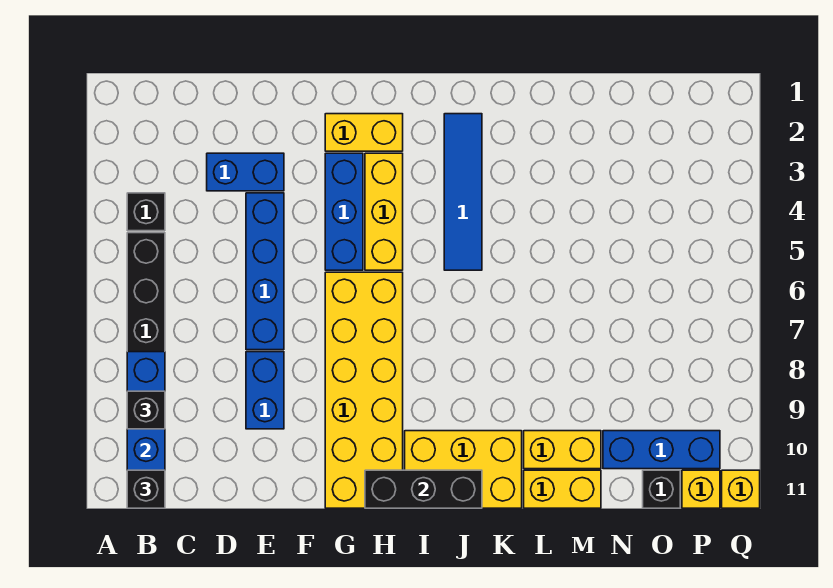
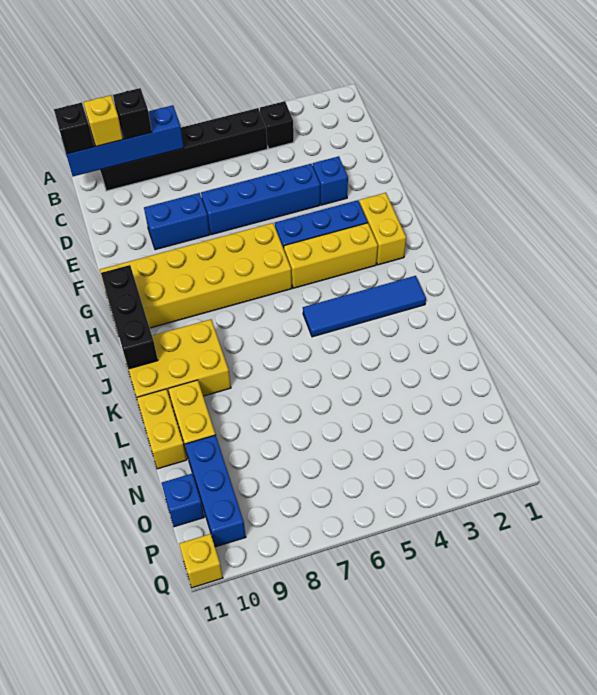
blue brick D3:E3 level 1 -> blue brick E3 level 1
yellow brick I10:K11 level 1 -> yellow brick J9:K11 level 1
black brick O11 level 1 -> blue brick O11 level 1
yellow brick P11 level 1 -> yellow brick B10 level 3

